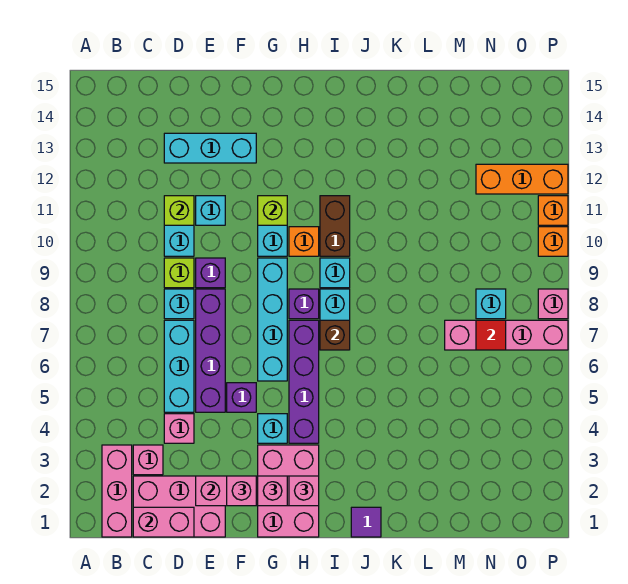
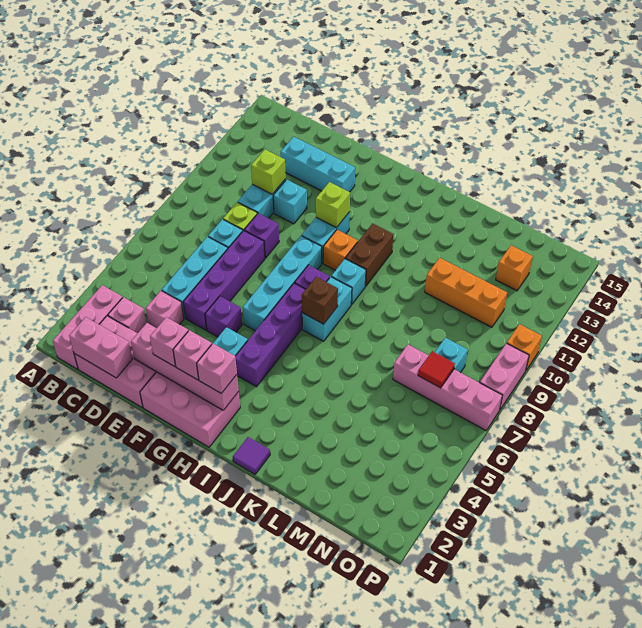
pink brick G1:H3 level 1 -> pink brick F1:H2 level 1
orange brick N12:P12 level 1 -> orange brick L11:N11 level 1
pink brick P8 level 1 -> pink brick P8:P9 level 1
orange brick P11 level 1 -> orange brick N13 level 1

